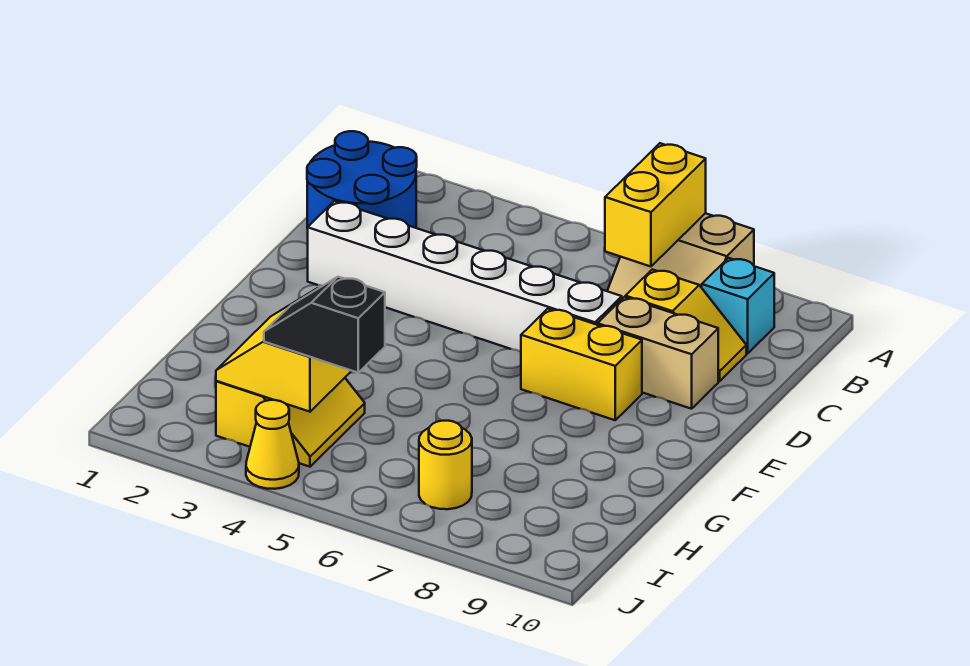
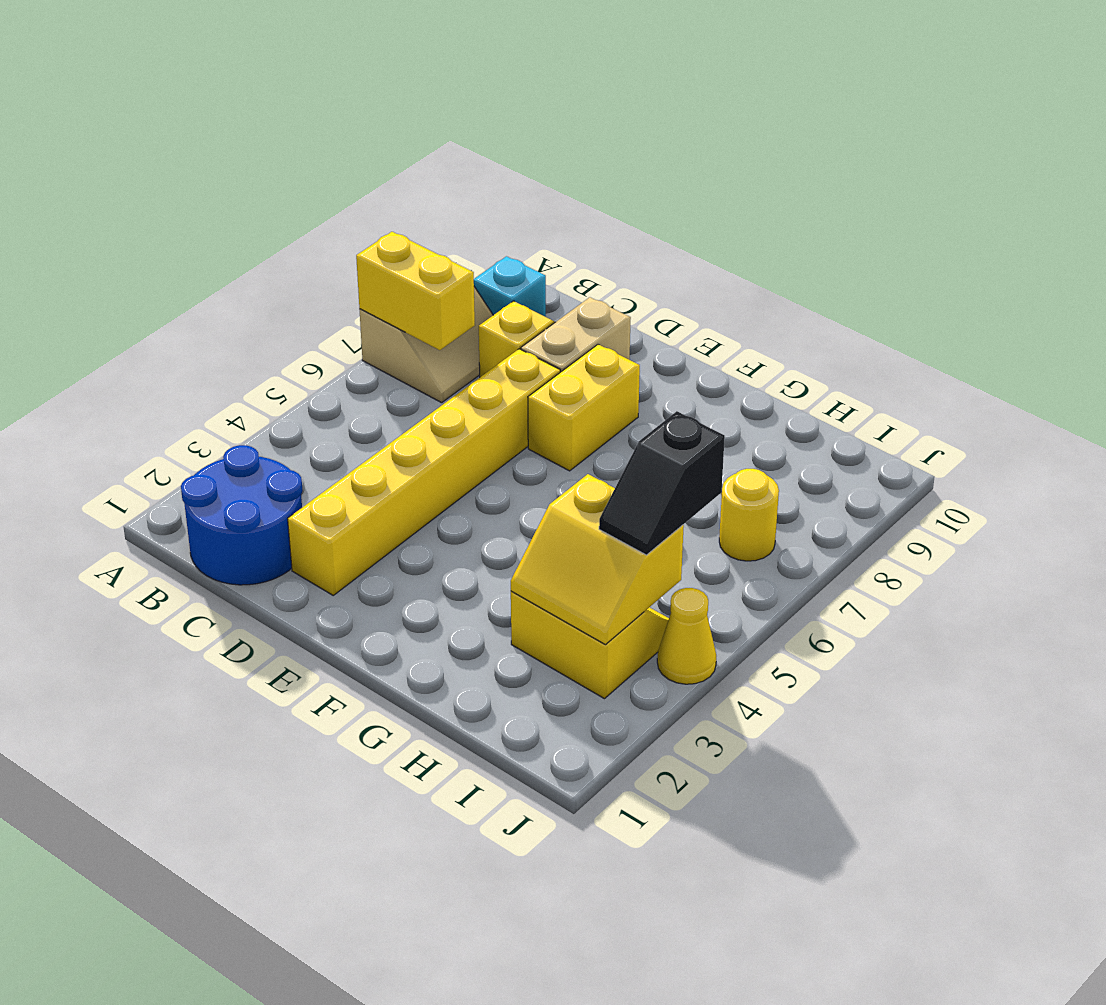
white brick D2:D7 level 1 -> yellow brick D2:D7 level 1

